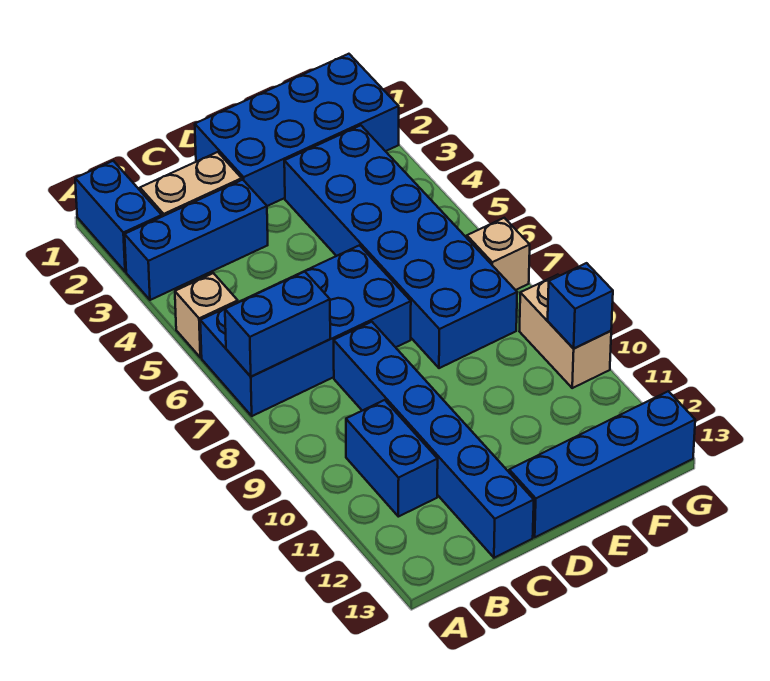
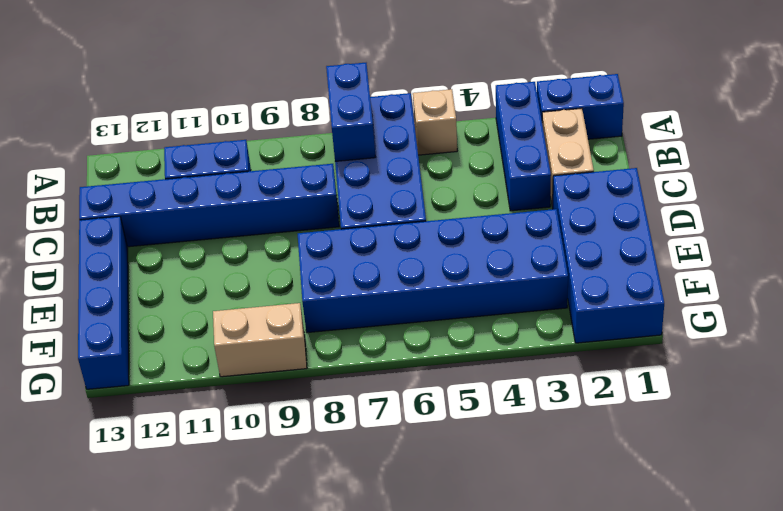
tan brick G7 level 1 -> none
blue brick G10 level 2 -> none

